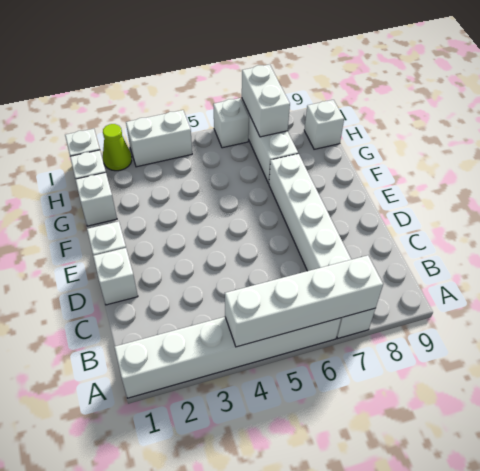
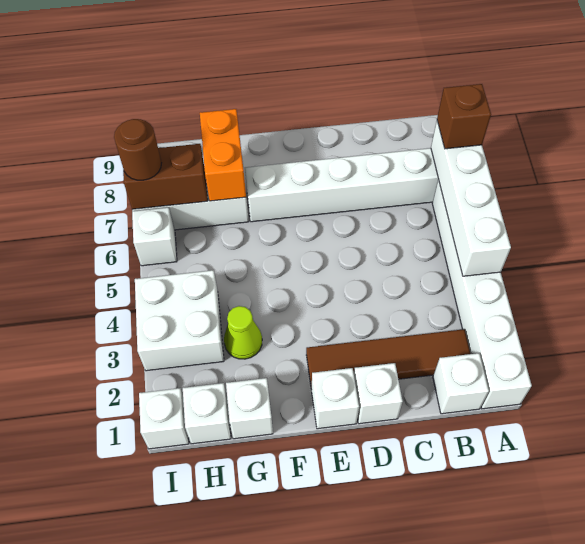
none -> brown brick A7 level 3
none -> brown tile B2:E2 level 1
none -> orange brick G7:G8 level 2
white brick H7:I7 level 2 -> brown brick H7:I7 level 2
white brick H9 level 1 -> white brick B1 level 1
lime cone I2 level 1 -> lime cone G3 level 1
white brick I3:I4 level 1 -> white brick H3:I4 level 1
none -> brown round brick I7 level 3

